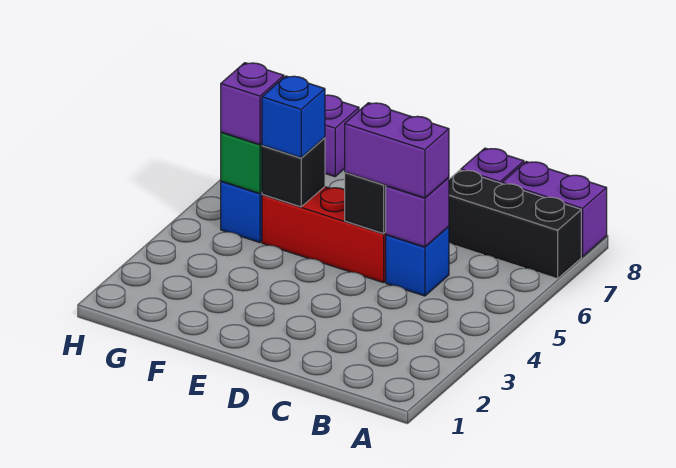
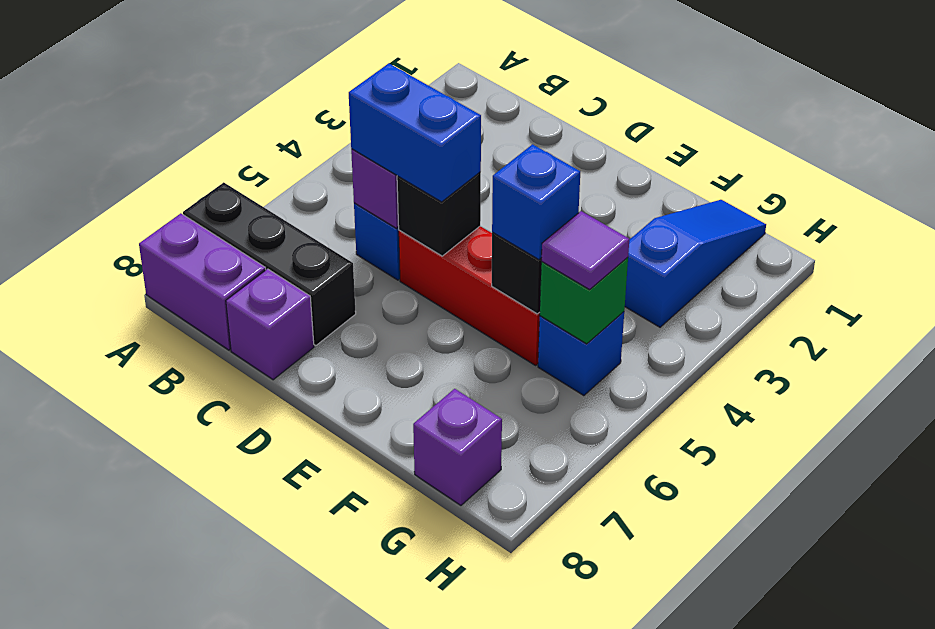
purple brick C5:D5 level 3 -> blue brick C5:D5 level 3
none -> blue slope G1:G3 level 1 top 3
purple brick G5 level 3 -> purple tile G5 level 3

